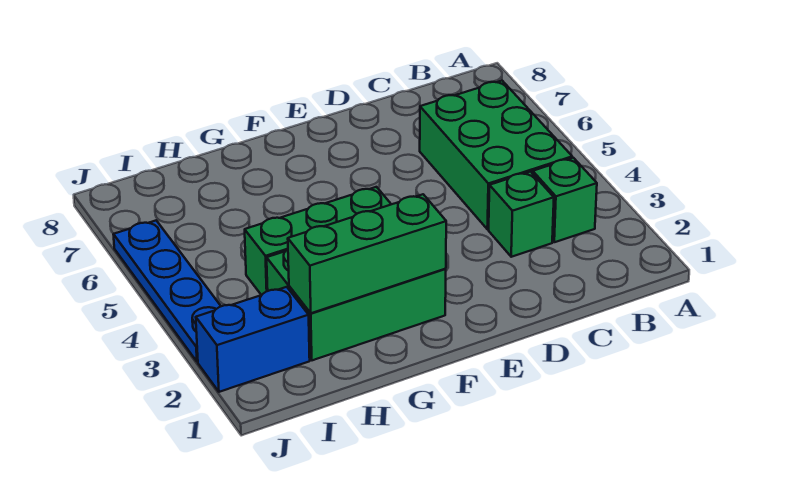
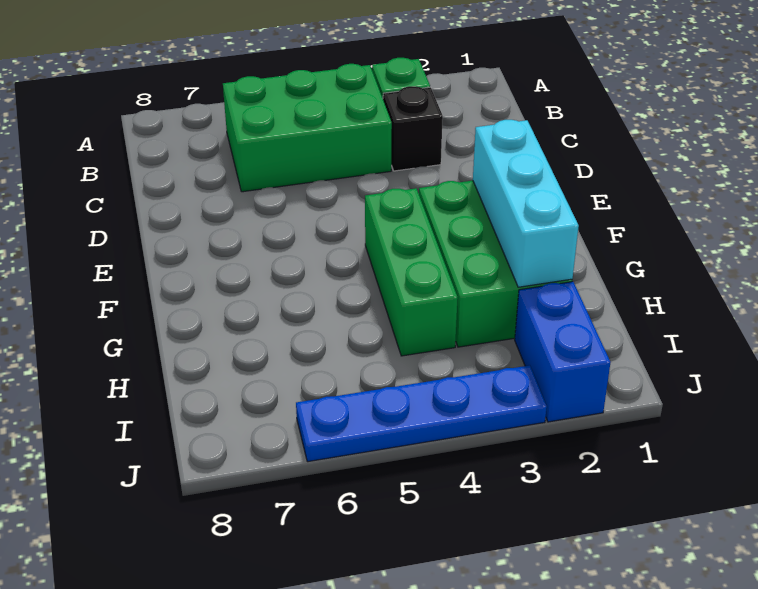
green brick C3 level 1 -> black brick C3 level 1
green brick F2:H2 level 2 -> cyan brick F2:H2 level 2

